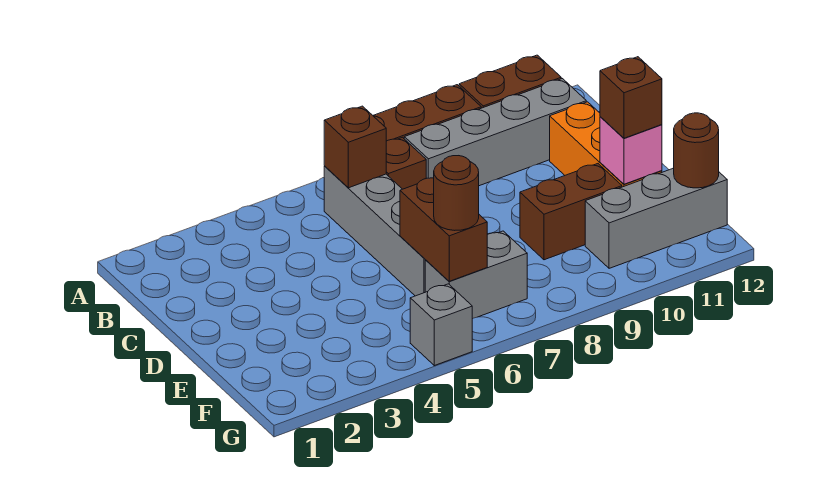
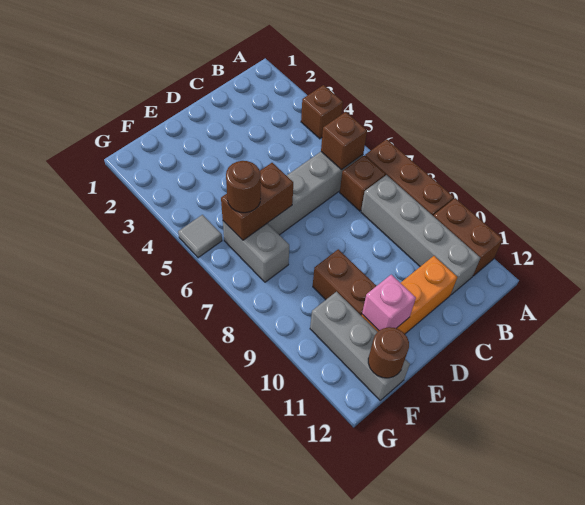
brown brick E11 level 3 -> brown brick A4 level 1
grey brick G5 level 1 -> grey tile G5 level 1

